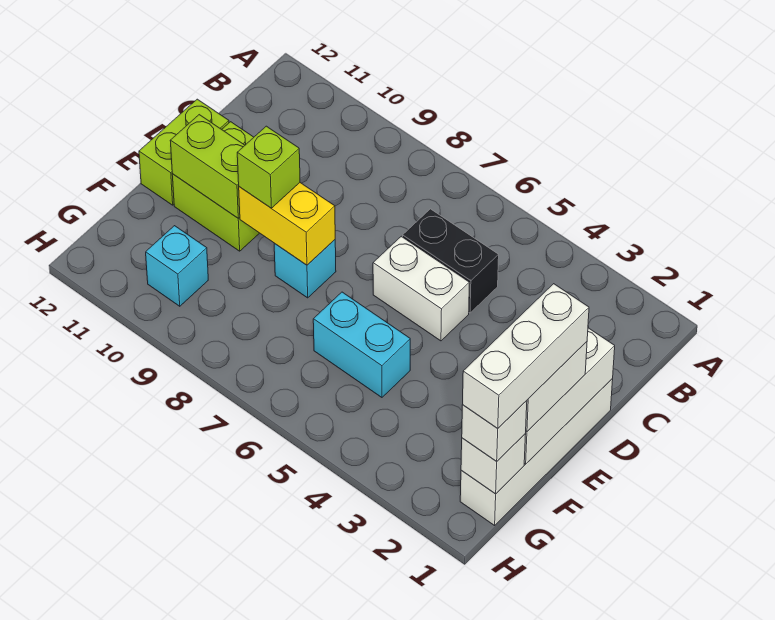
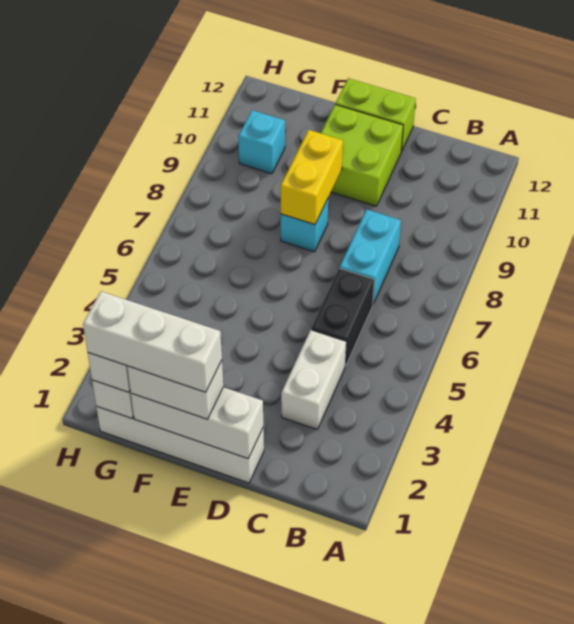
white brick D5:D6 level 1 -> white brick C3:C4 level 1
lime brick E9 level 3 -> none
lime brick E10:E11 level 2 -> none
cyan brick F5:F6 level 1 -> cyan brick C7:C8 level 1

